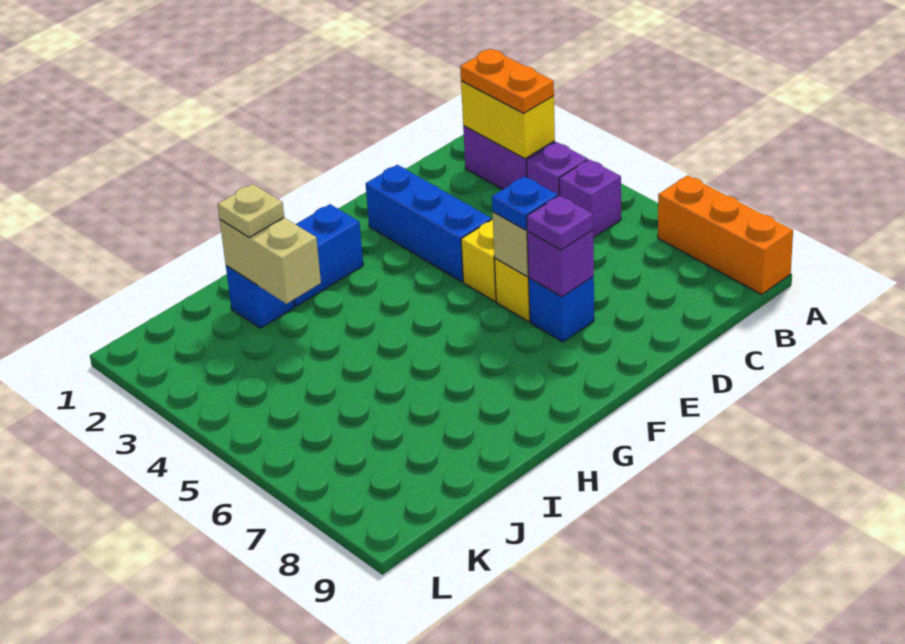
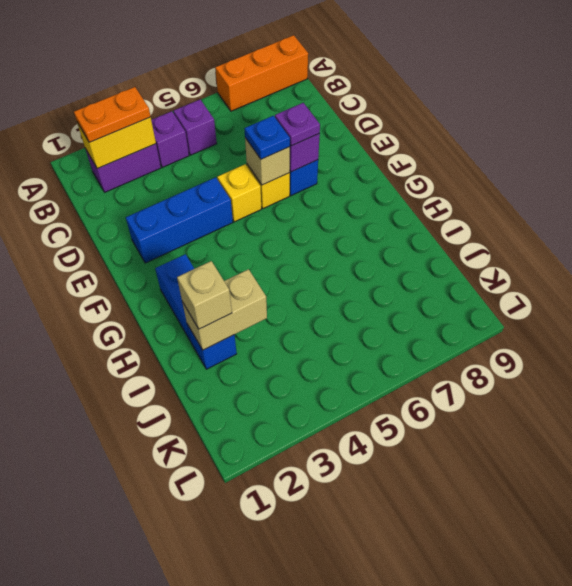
tan plate I2 level 3 -> tan brick I2 level 3

